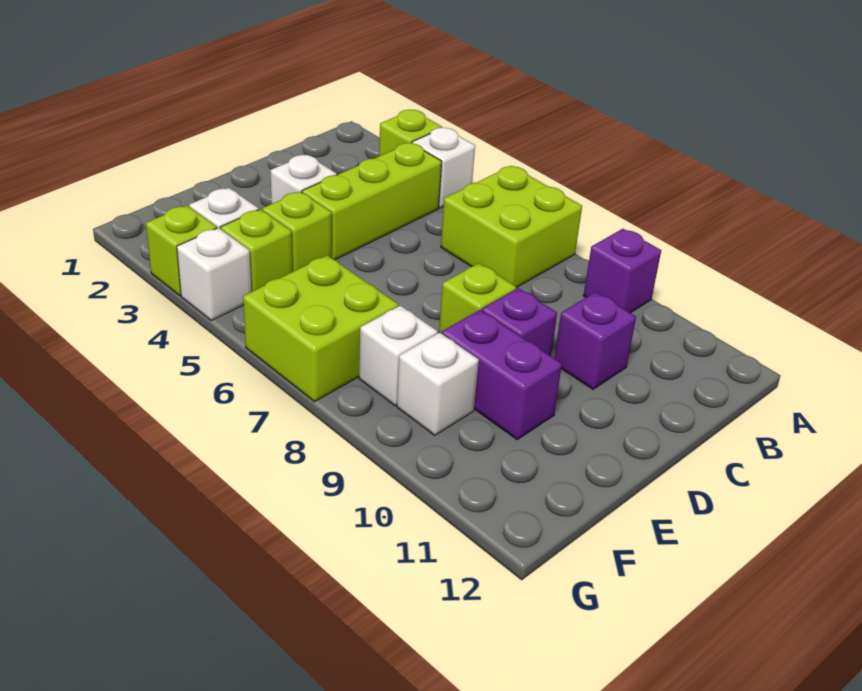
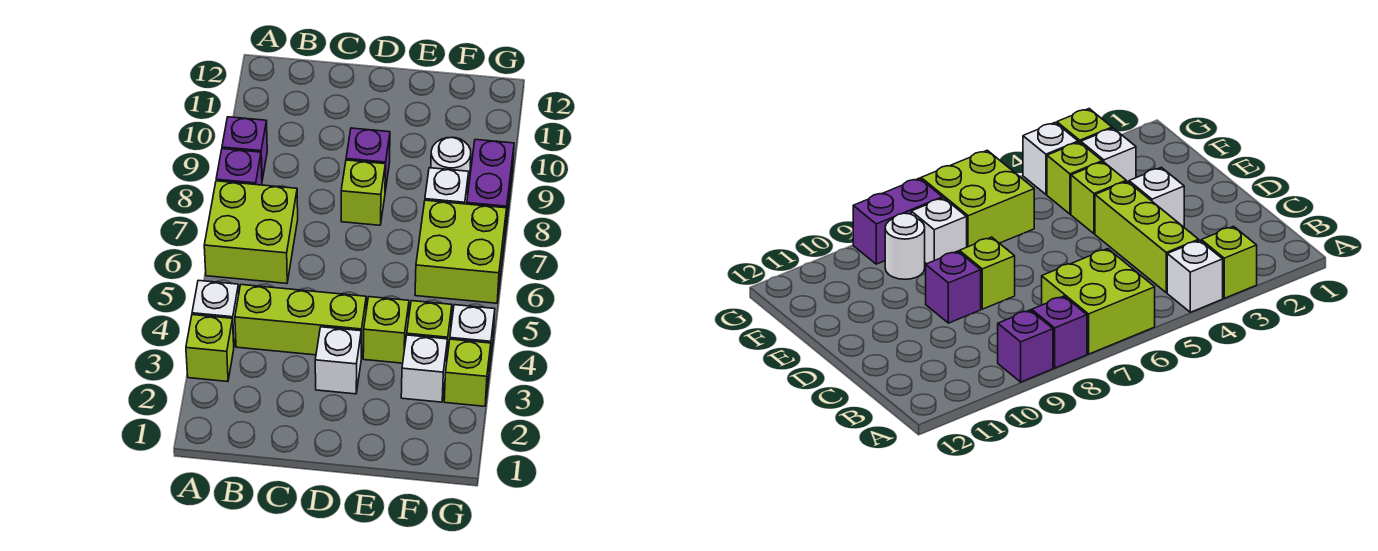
purple brick C10 level 1 -> purple brick A8 level 1
purple brick E9:E10 level 1 -> purple brick G8:G9 level 1
white brick F9 level 1 -> white round brick F9 level 1

